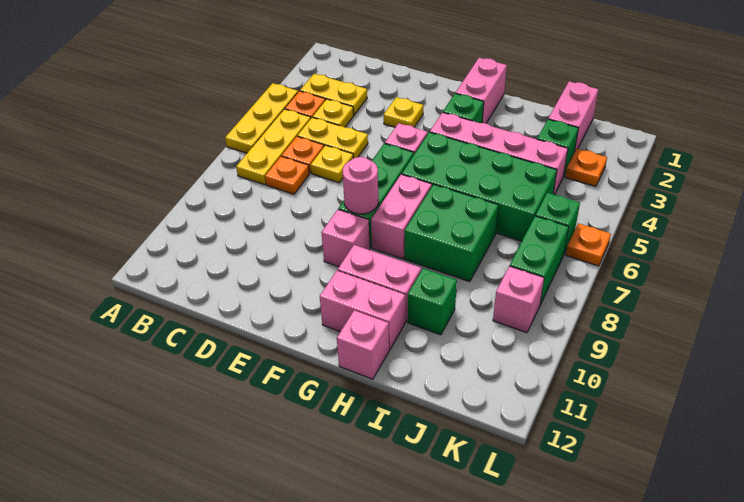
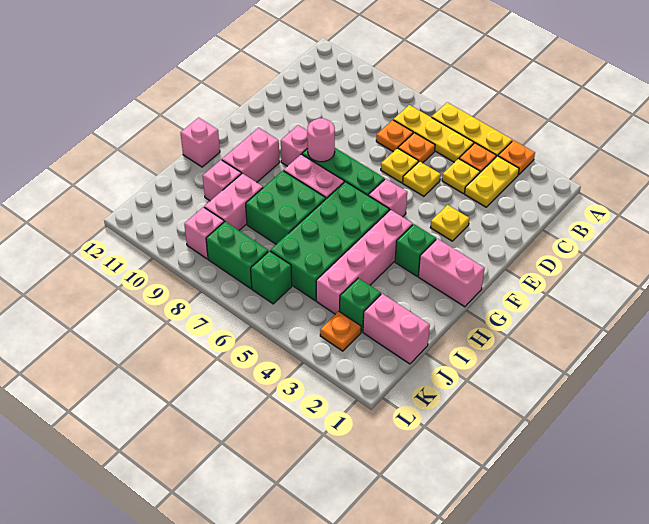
yellow plate C5:D5 level 1 -> yellow plate D5 level 1
pink brick G11:H11 level 1 -> pink brick I9:J9 level 1
green brick I10 level 1 -> pink brick I10 level 1
orange plate L6 level 1 -> orange plate A3 level 1

